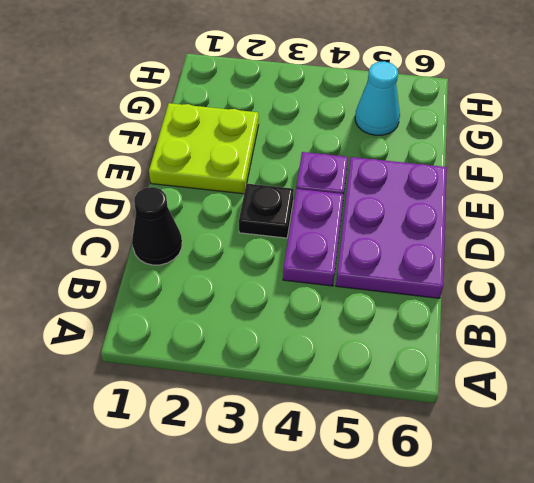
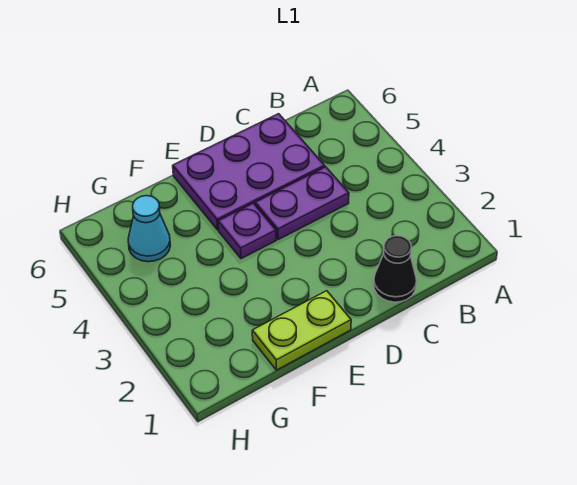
black plate D3 level 1 -> none
lime plate E1:F2 level 1 -> lime plate E1:F1 level 1

